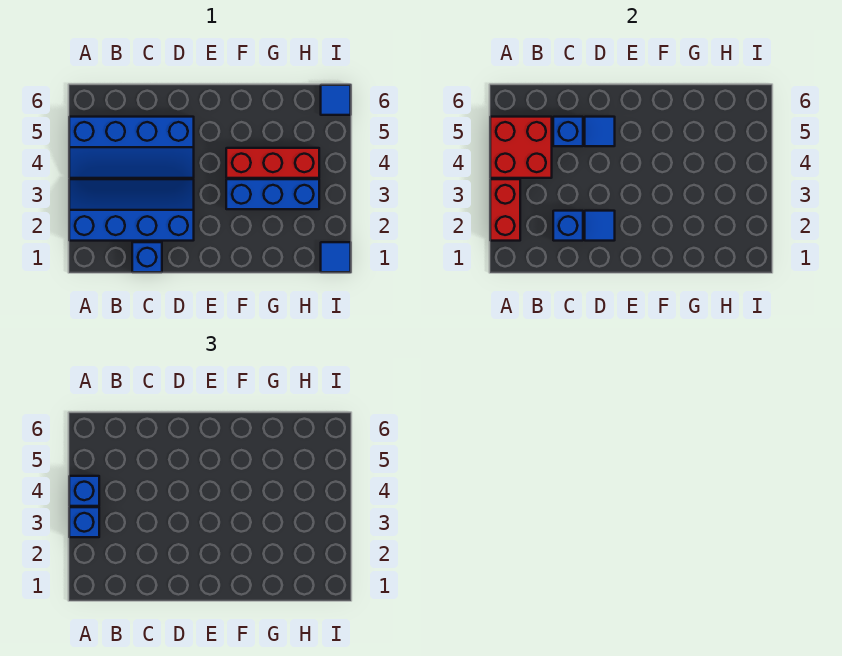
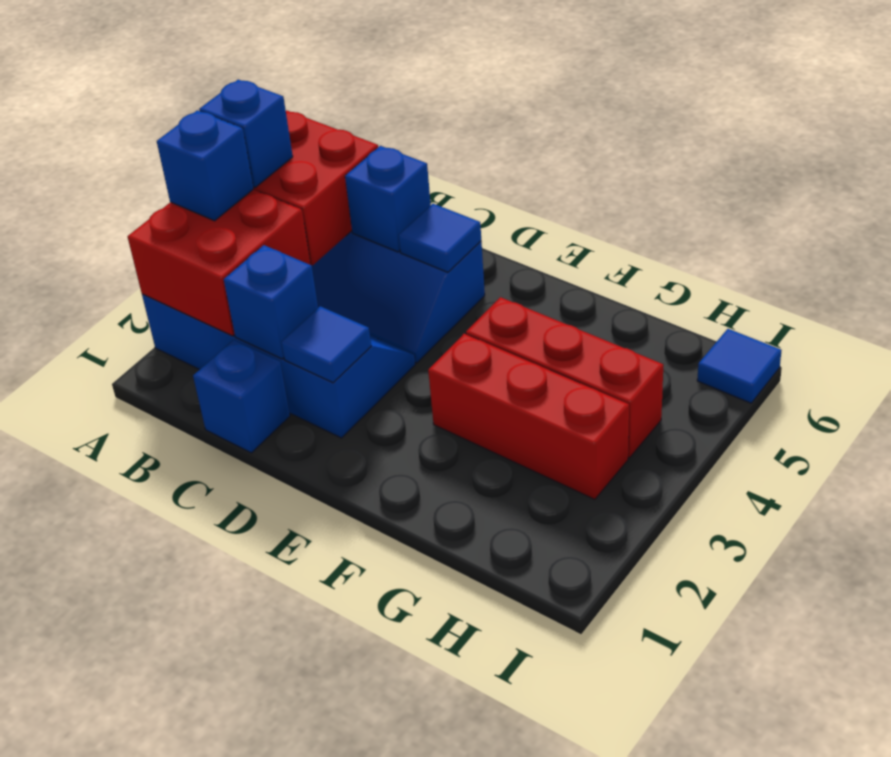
red brick A2:A3 level 2 -> red brick A2:B3 level 2
blue brick F3:H3 level 1 -> red brick F3:H3 level 1
blue tile I1 level 1 -> none

